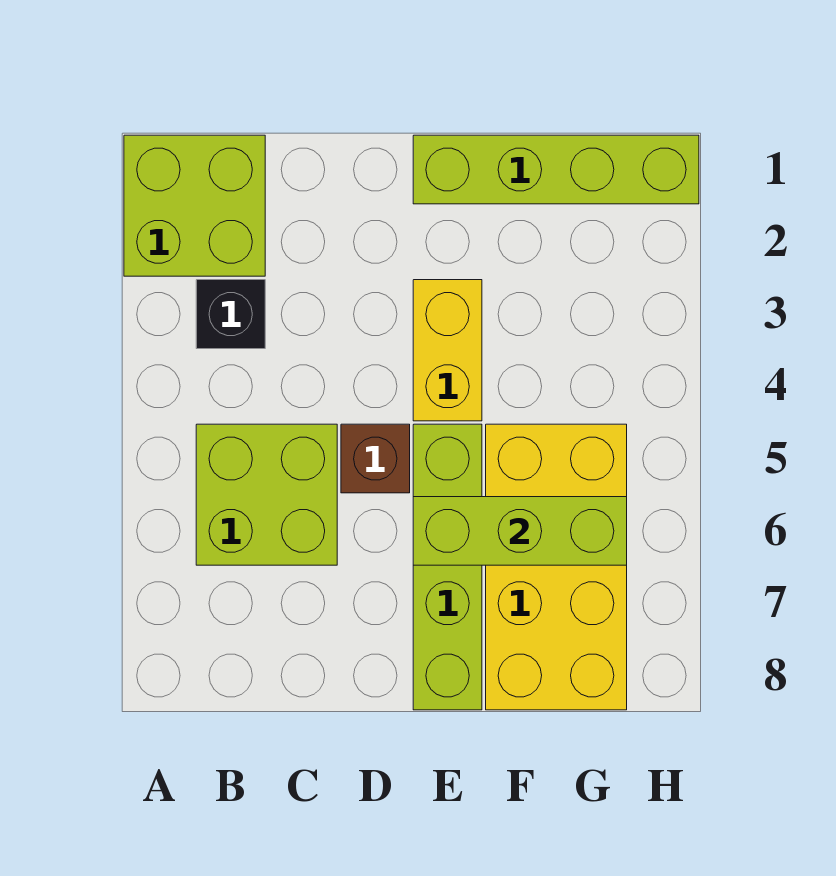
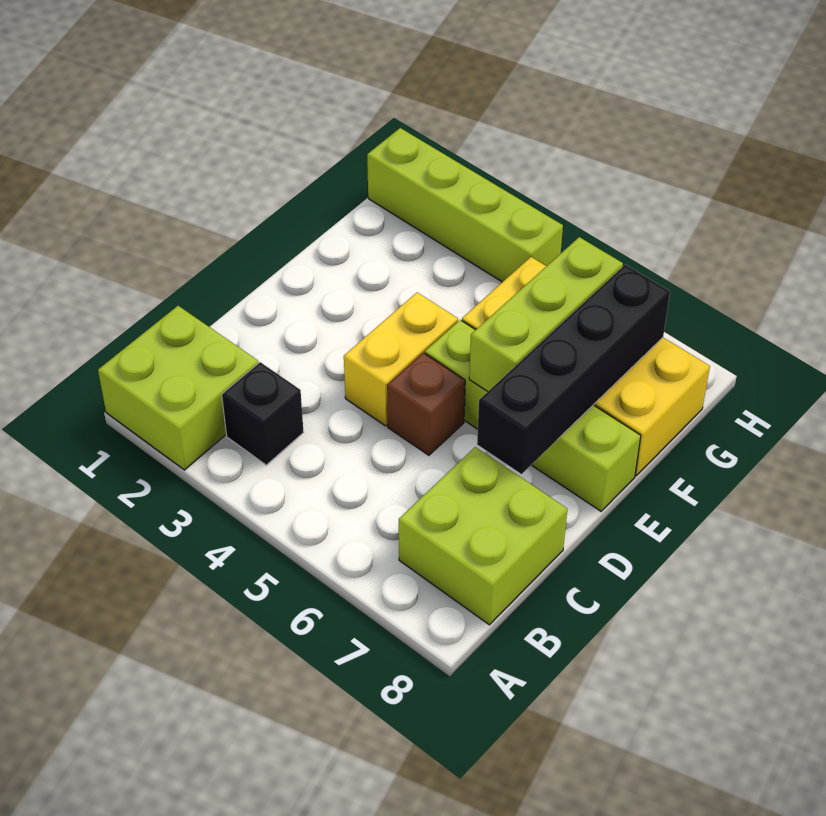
lime brick B5:C6 level 1 -> lime brick B7:C8 level 1
none -> black brick D7:G7 level 2
lime brick E1:H1 level 1 -> lime brick H1:H4 level 1
yellow brick E3:E4 level 1 -> yellow brick D4:E4 level 1

